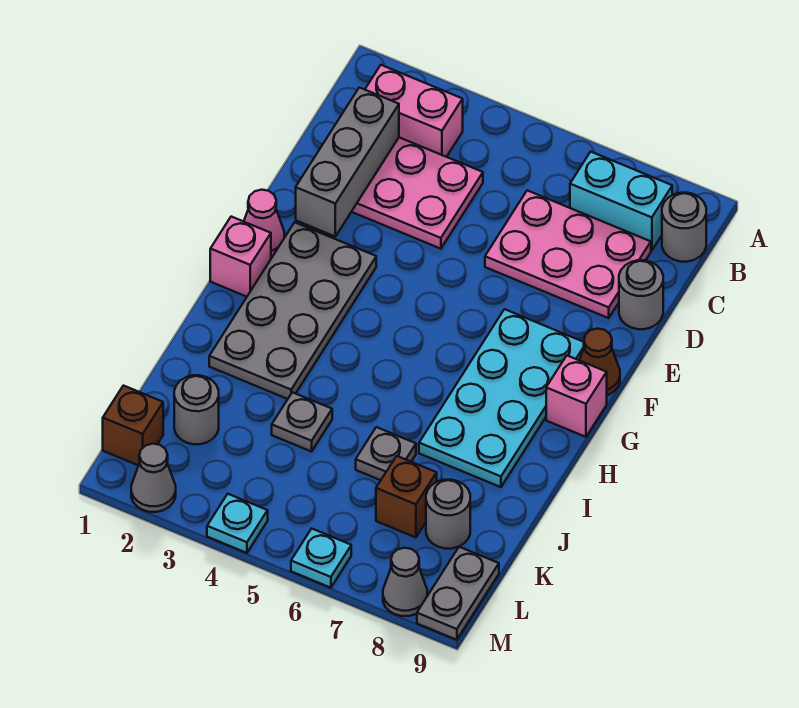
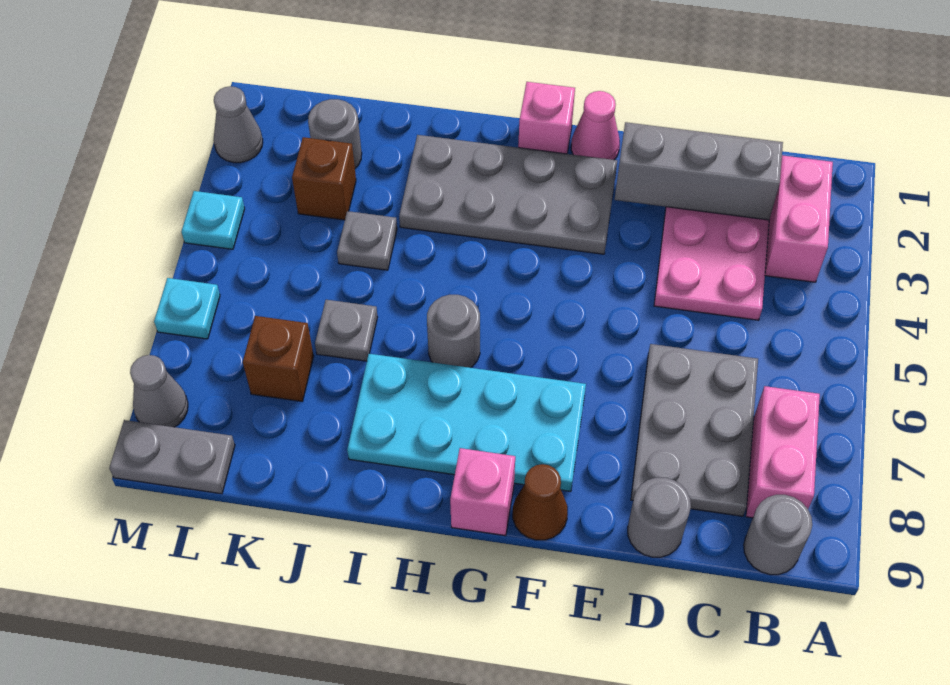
cyan brick B7:B8 level 1 -> pink brick B7:B8 level 1
pink plate C6:D8 level 1 -> grey plate C6:D8 level 1
grey round brick K8 level 1 -> grey round brick H6 level 1
brown brick L1 level 1 -> brown brick K3 level 1

